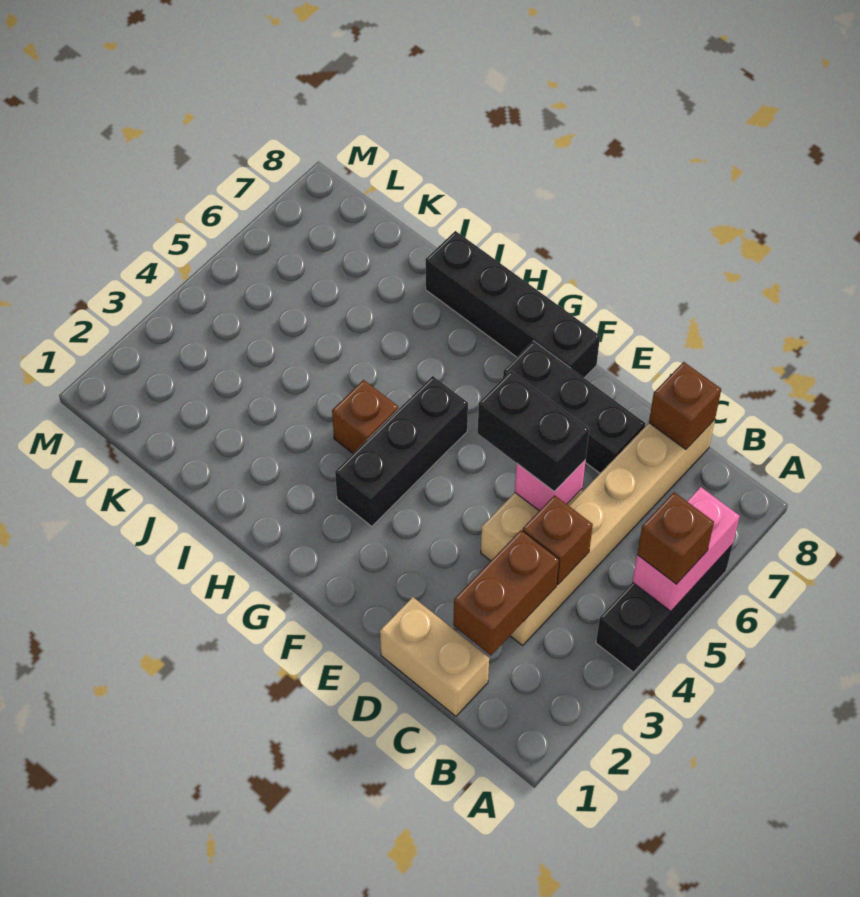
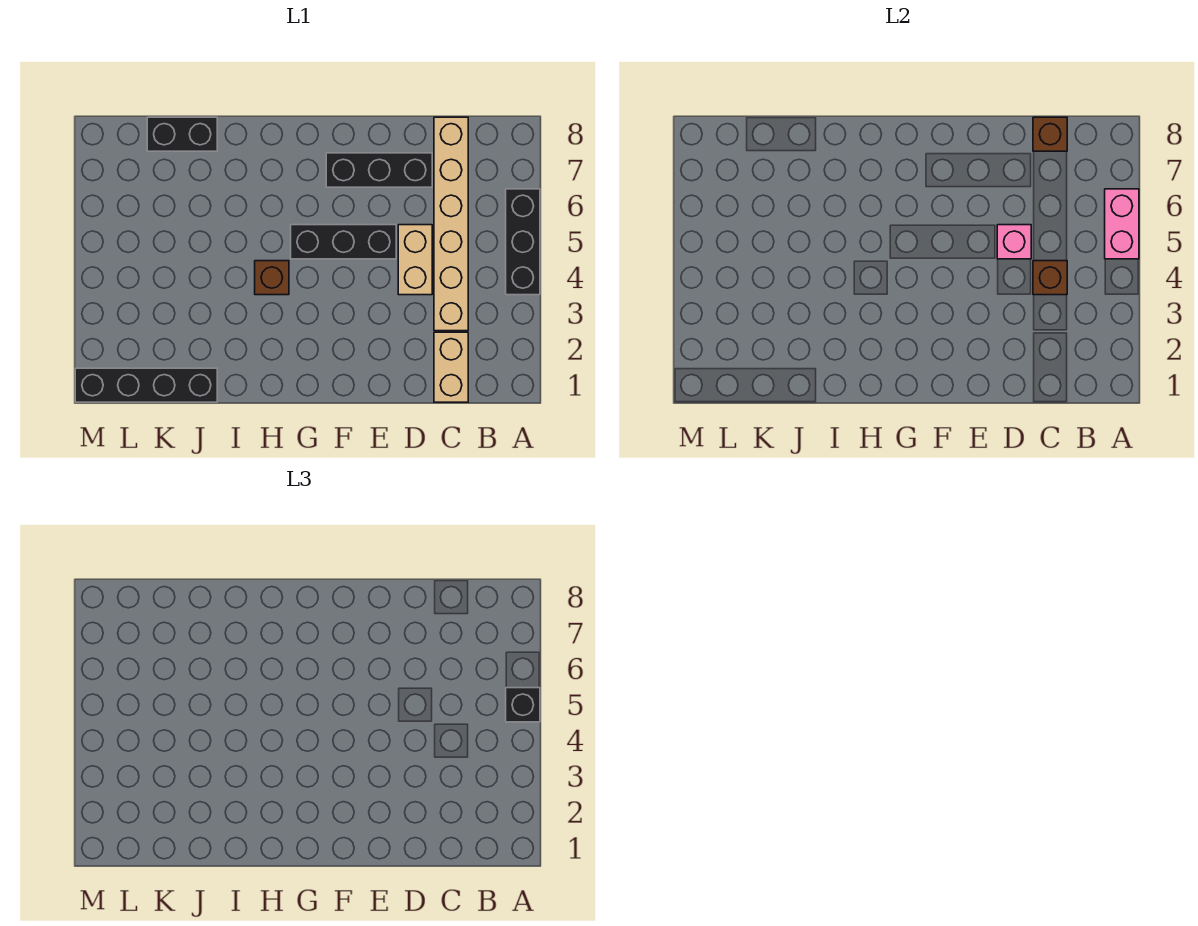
brown brick A5 level 3 -> black brick A5 level 3
tan brick C1:D1 level 1 -> tan brick C1:C2 level 1
brown brick C2:C3 level 2 -> none
black brick D5:E5 level 3 -> black brick J8:K8 level 1
black brick F8:I8 level 1 -> black brick J1:M1 level 1
black brick G3:G5 level 1 -> black brick E5:G5 level 1

